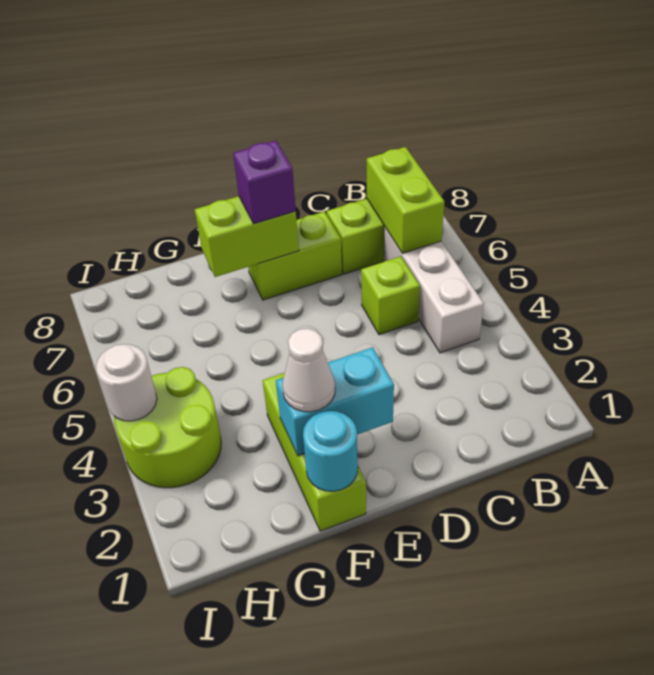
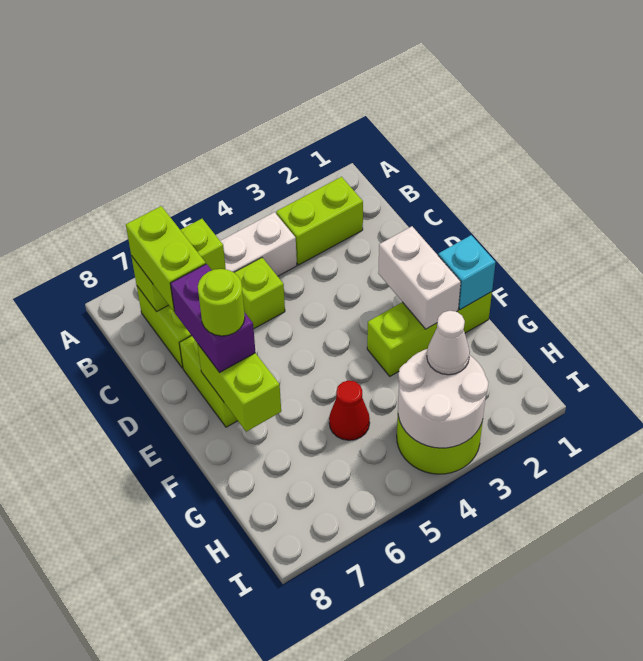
none -> lime brick B2:B3 level 1
none -> lime brick B7:C7 level 3
cyan brick E2:F2 level 2 -> white brick E2:F2 level 2
purple brick E7 level 3 -> purple brick D7:E7 level 3
none -> lime round brick E7 level 4
cyan round brick F1 level 2 -> cyan brick F1 level 2
white cone F2 level 3 -> white cone H3 level 3
none -> red cone G5 level 1
white round brick I4 level 2 -> white round brick H3:I4 level 2

